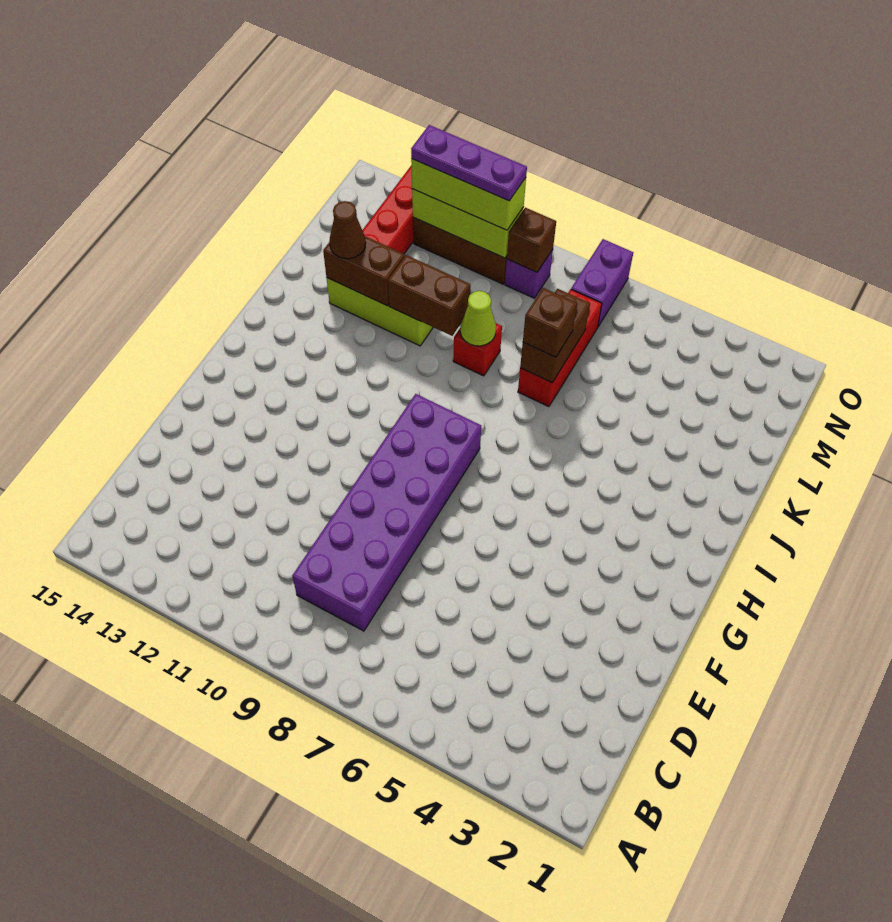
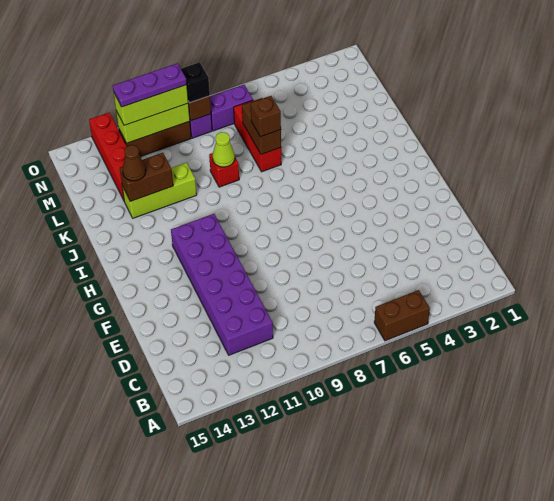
purple brick C8:H9 level 1 -> purple brick C11:H12 level 1
brown brick K10:K11 level 2 -> brown brick A5:A6 level 1
purple brick N7:O7 level 1 -> purple brick N7:N8 level 1
none -> black brick N9 level 3

